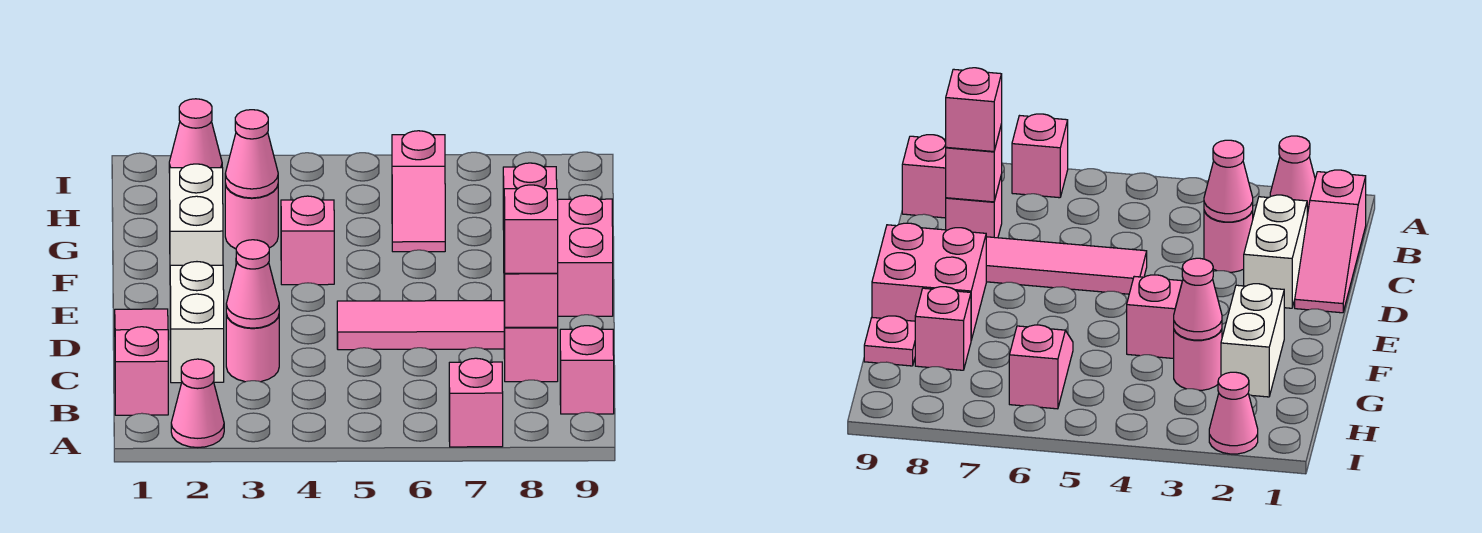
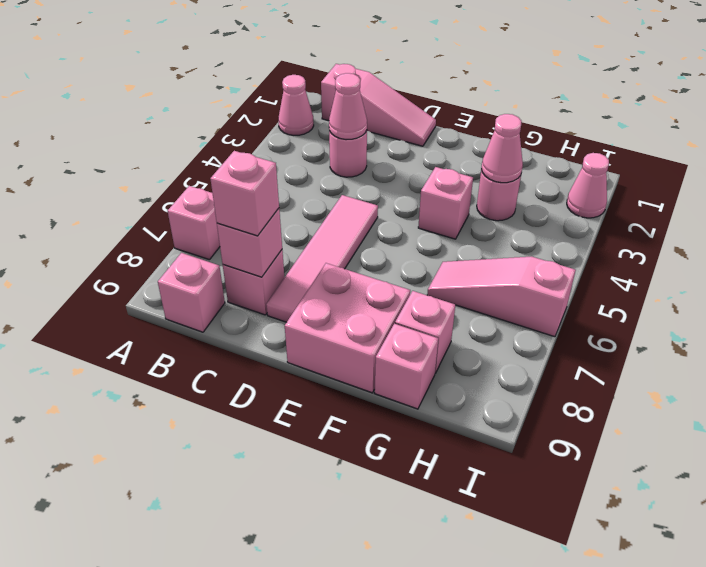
white brick C2:D2 level 1 -> none
white brick F2:G2 level 1 -> none
pink slope G6:H6 level 1 top H -> pink slope G6:I6 level 1 top I
pink plate G9 level 1 -> pink brick G9 level 1

